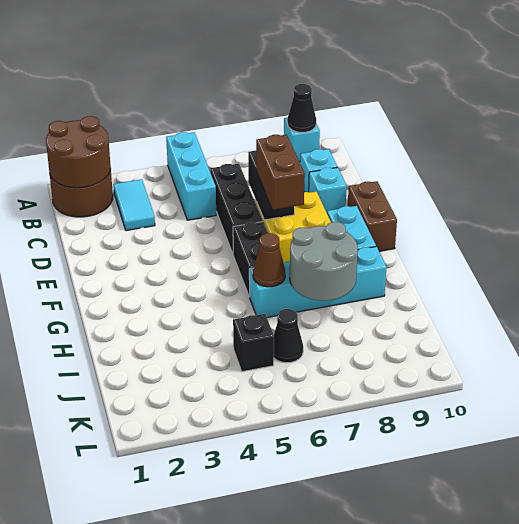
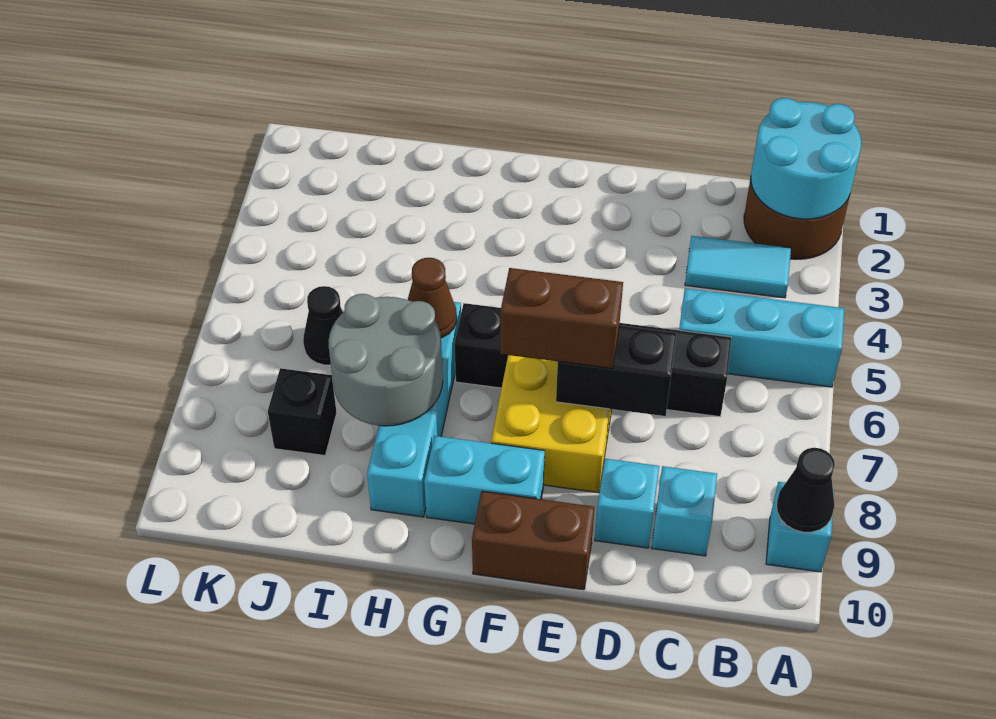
brown round brick A1:B2 level 2 -> cyan round brick A1:B2 level 2
black brick J5 level 1 -> black brick J8 level 1

